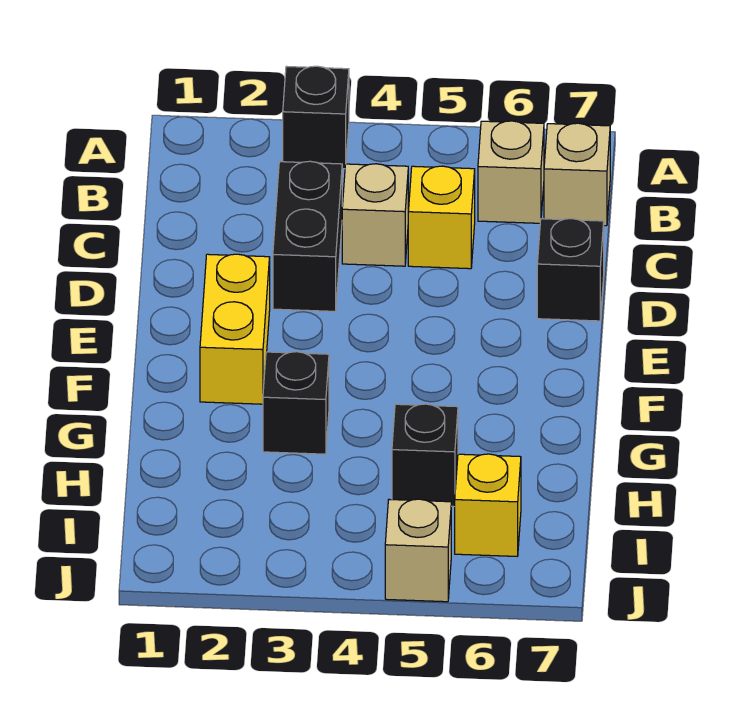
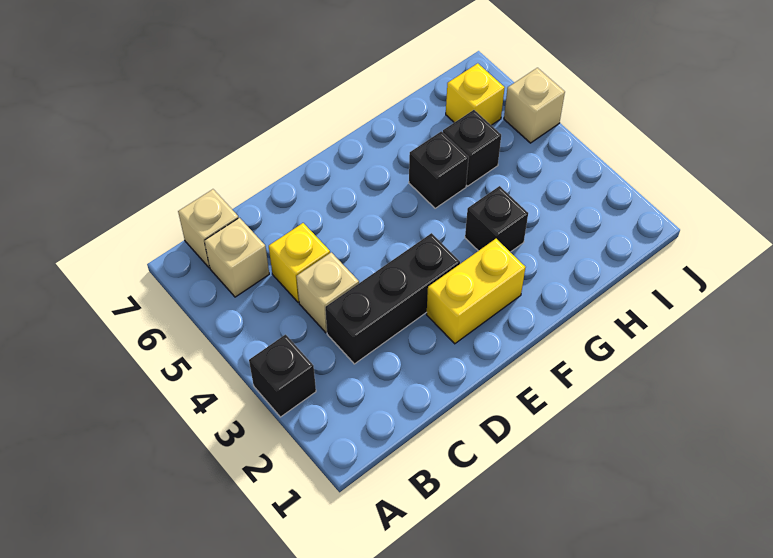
black brick C3:D3 level 1 -> black brick C3:E3 level 1
black brick D7 level 1 -> black brick G5 level 1

